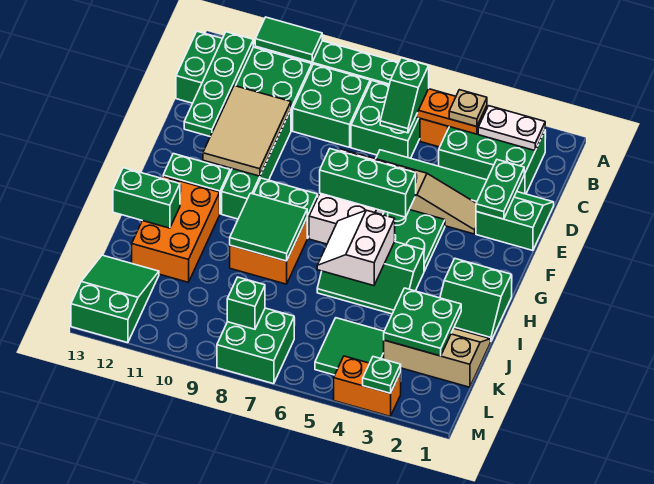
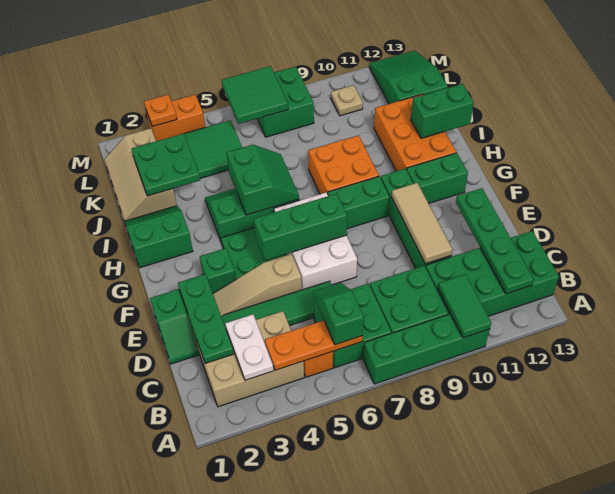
green tile A10:A11 level 2 -> green tile A10:B10 level 2
green brick B2:C4 level 1 -> tan brick B2:C4 level 1
white plate B2:B3 level 2 -> white plate B3:C3 level 2
tan plate B4 level 3 -> tan plate L10 level 1
green plate D2:E2 level 2 -> green plate C2:E2 level 2
tan tile D10:F11 level 2 -> tan tile D10:F10 level 2
white slope H5:I6 level 2 top 5 -> green slope H5:I6 level 2 top 5
green tile H8:I9 level 2 -> green tile L6:M7 level 2
tan slope J1:K3 level 1 top K -> tan slope J1:L2 level 1 top 2
green slope K12:M13 level 1 top M -> green slope K12:M13 level 1 top K
green brick L8 level 2 -> green brick F3 level 1
green plate M3 level 2 -> orange plate M3 level 2

